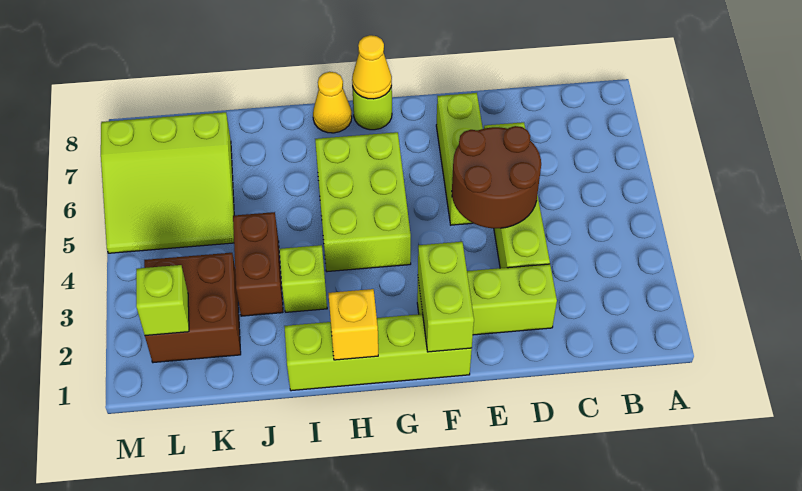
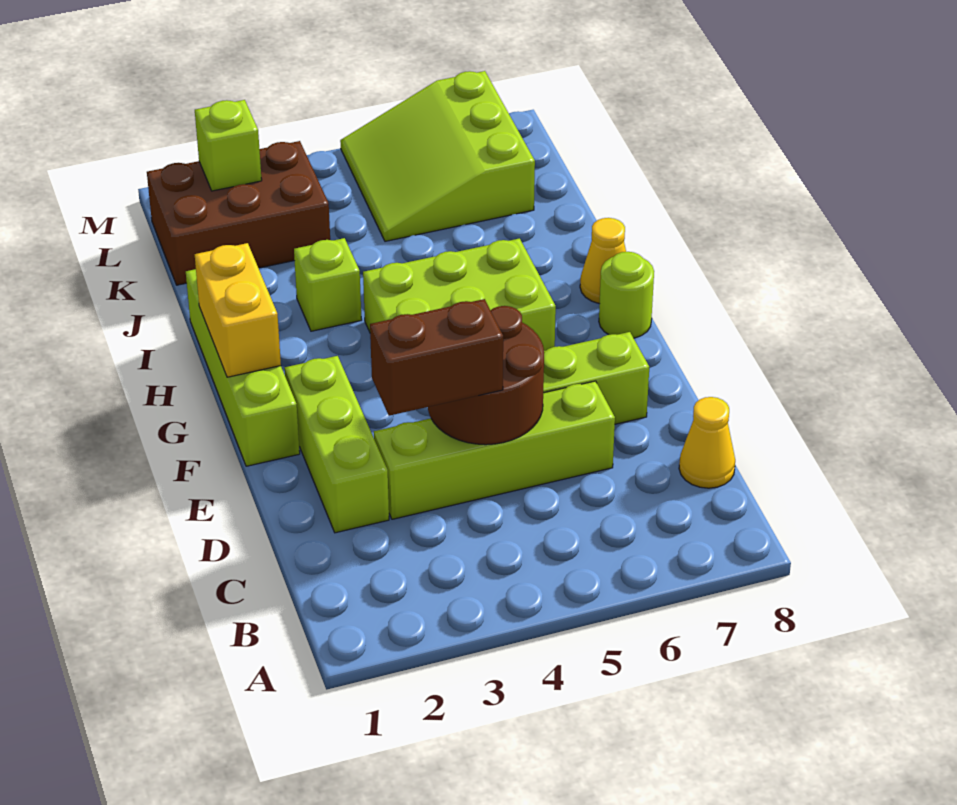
lime brick F1:F2 level 2 -> none
yellow cone G8 level 2 -> yellow cone C8 level 1
yellow brick H1 level 2 -> yellow brick G1:H1 level 2
brown brick J3:J4 level 1 -> brown brick D3:D4 level 3
brown brick K2:L3 level 1 -> brown brick K1:L3 level 1

